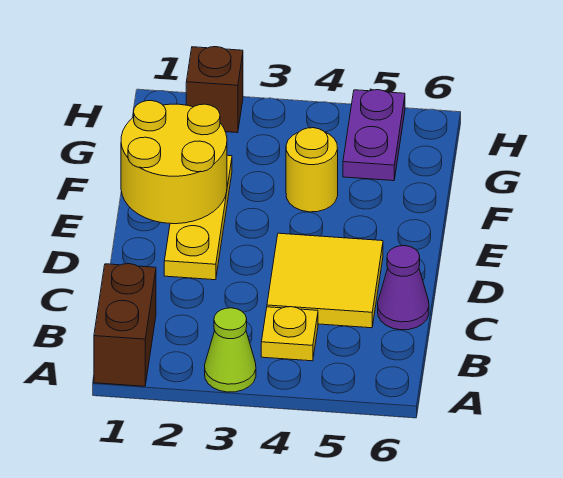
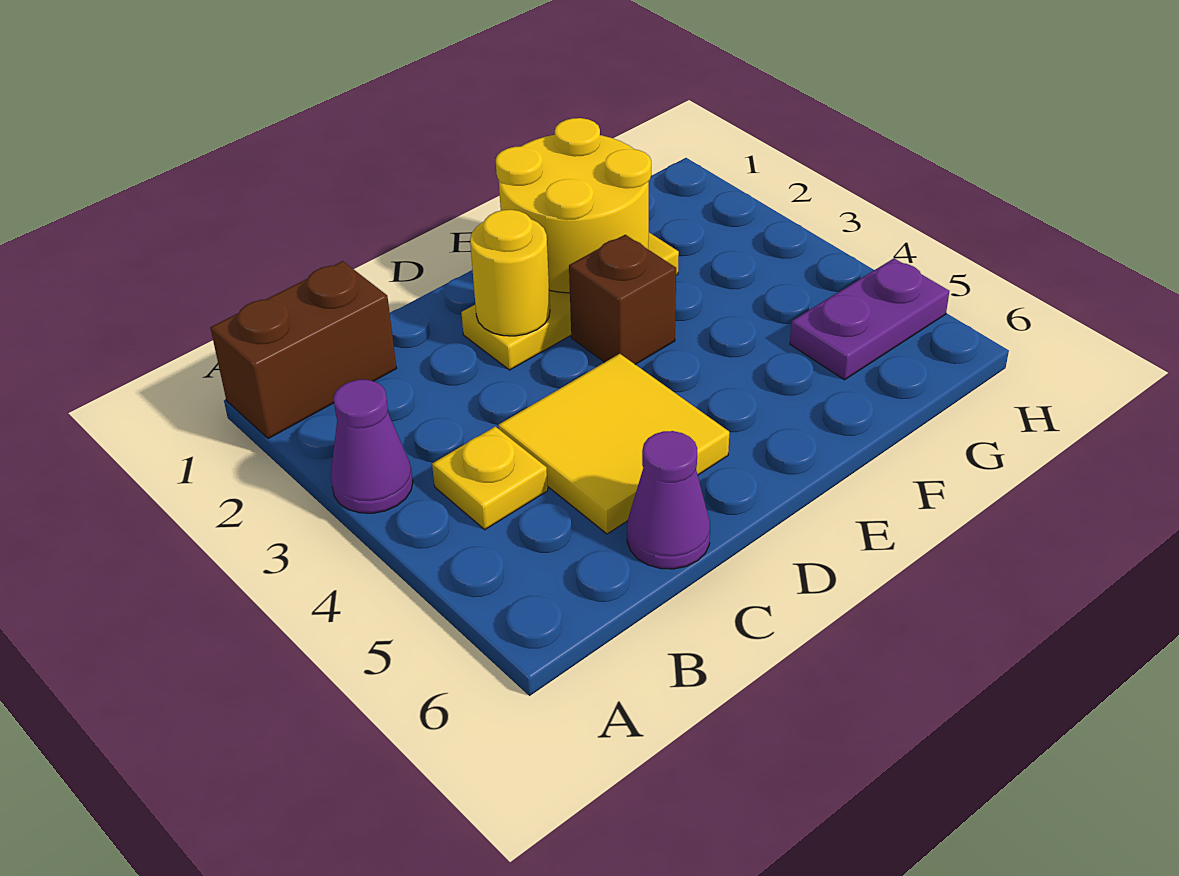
lime cone A3 level 1 -> purple cone A3 level 1
yellow round brick F4 level 1 -> yellow round brick D2 level 2
brown brick H2 level 1 -> brown brick E3 level 1

